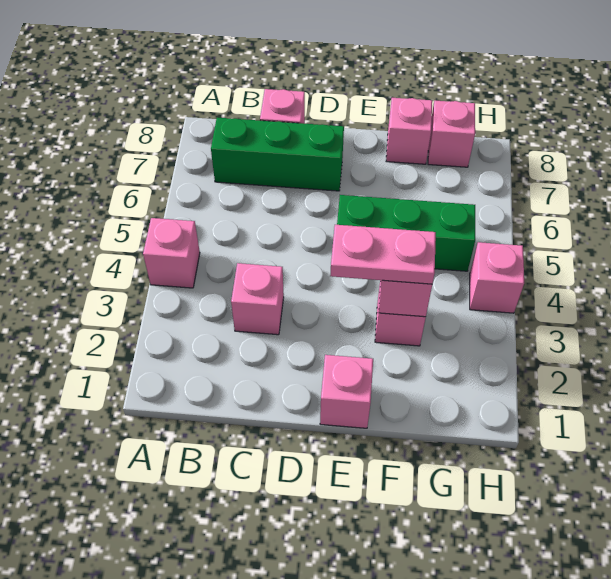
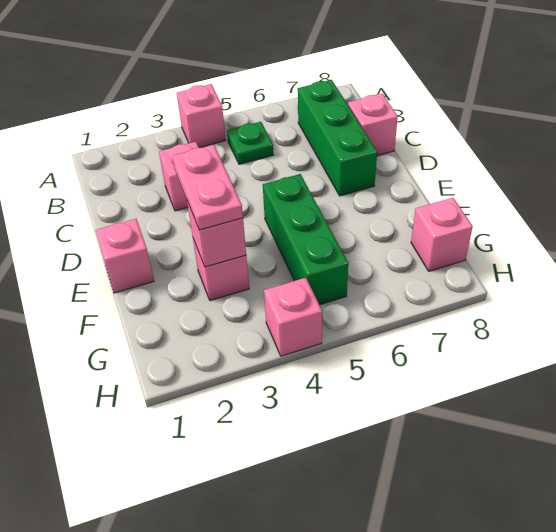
none -> green plate B5 level 1
pink brick F8 level 1 -> none

